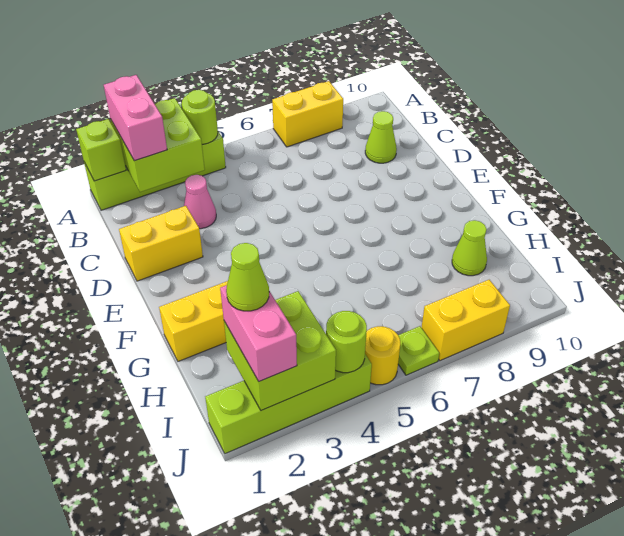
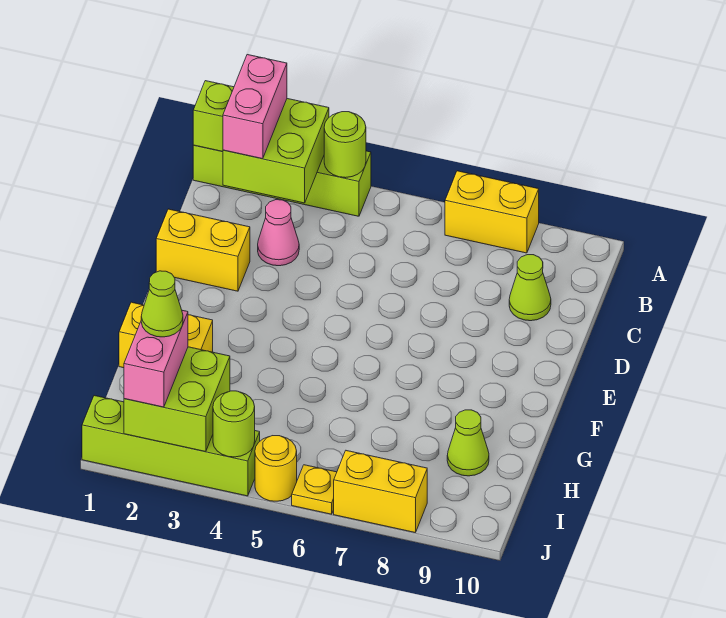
lime plate J6 level 1 -> yellow plate J6 level 1

